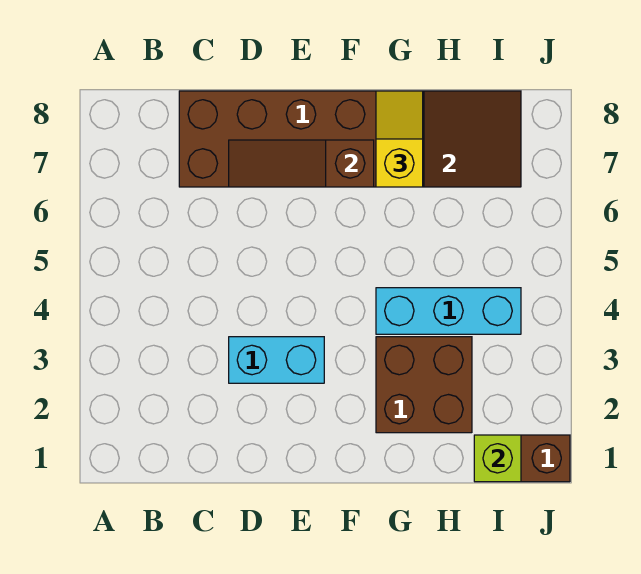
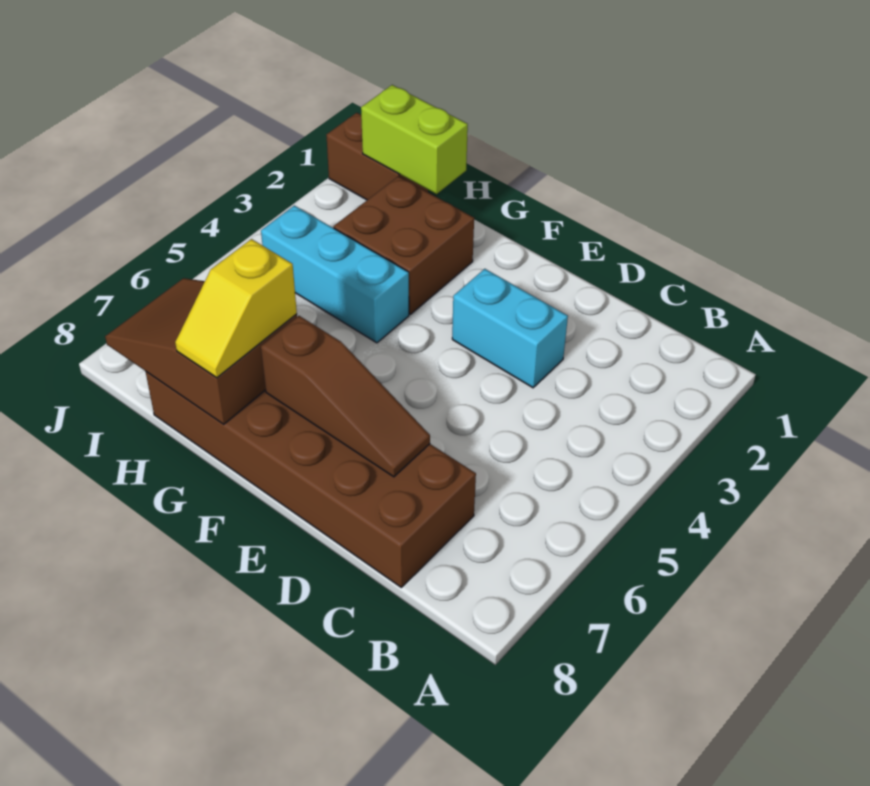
lime brick I1 level 2 -> lime brick H1:I1 level 2

